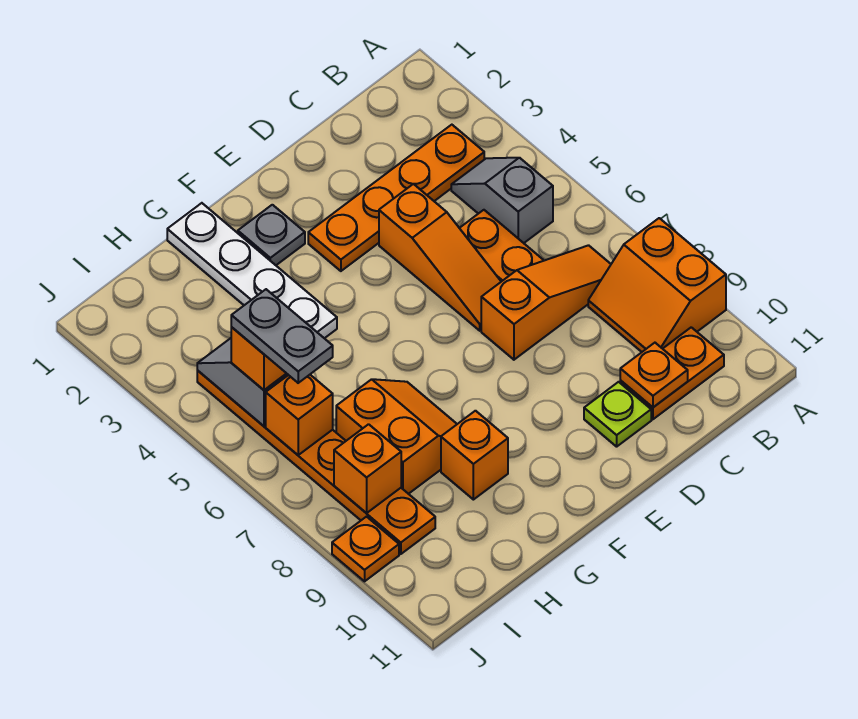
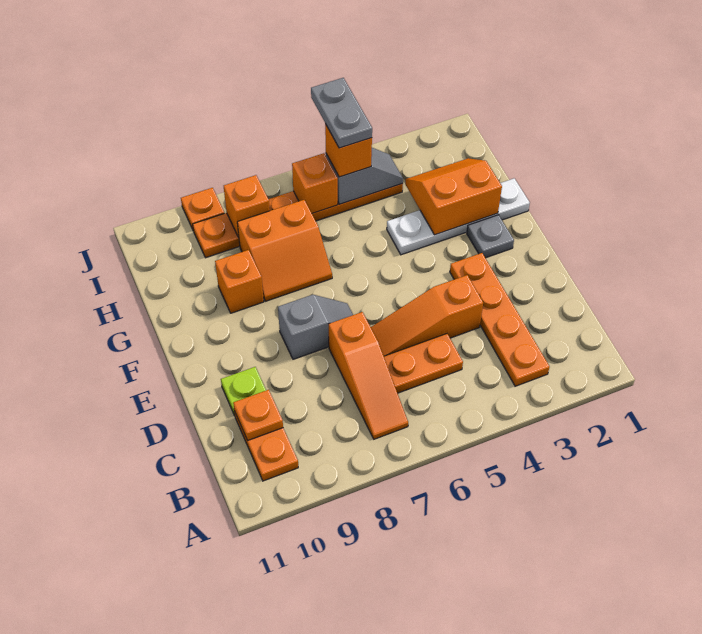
orange slope A8:B9 level 1 top A -> orange slope G2:H3 level 2 top G
grey slope B4:B5 level 1 top 5 -> grey slope E7:E8 level 1 top 8
grey plate I5:I6 level 4 -> grey plate I5:J5 level 4

